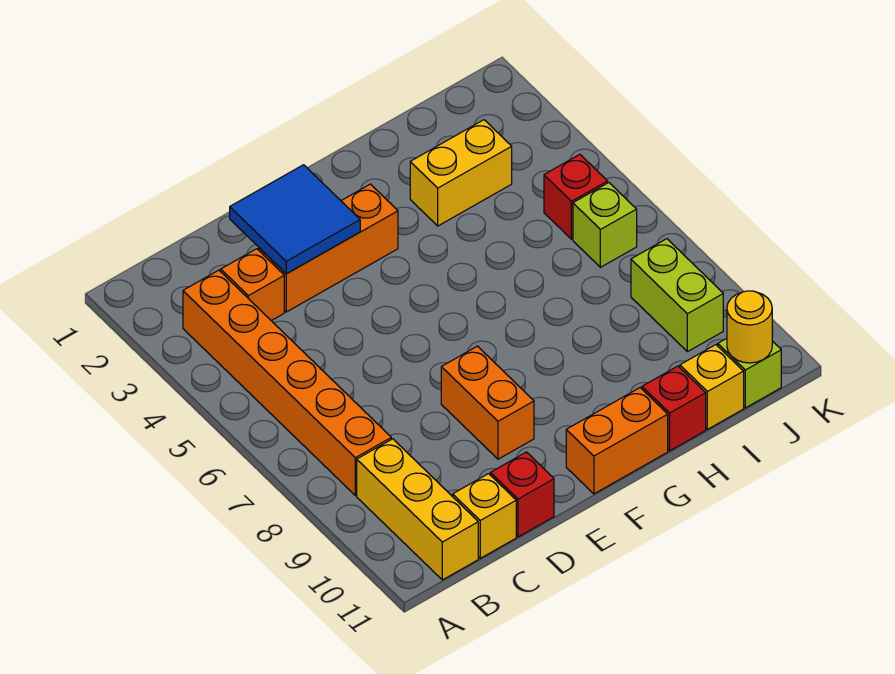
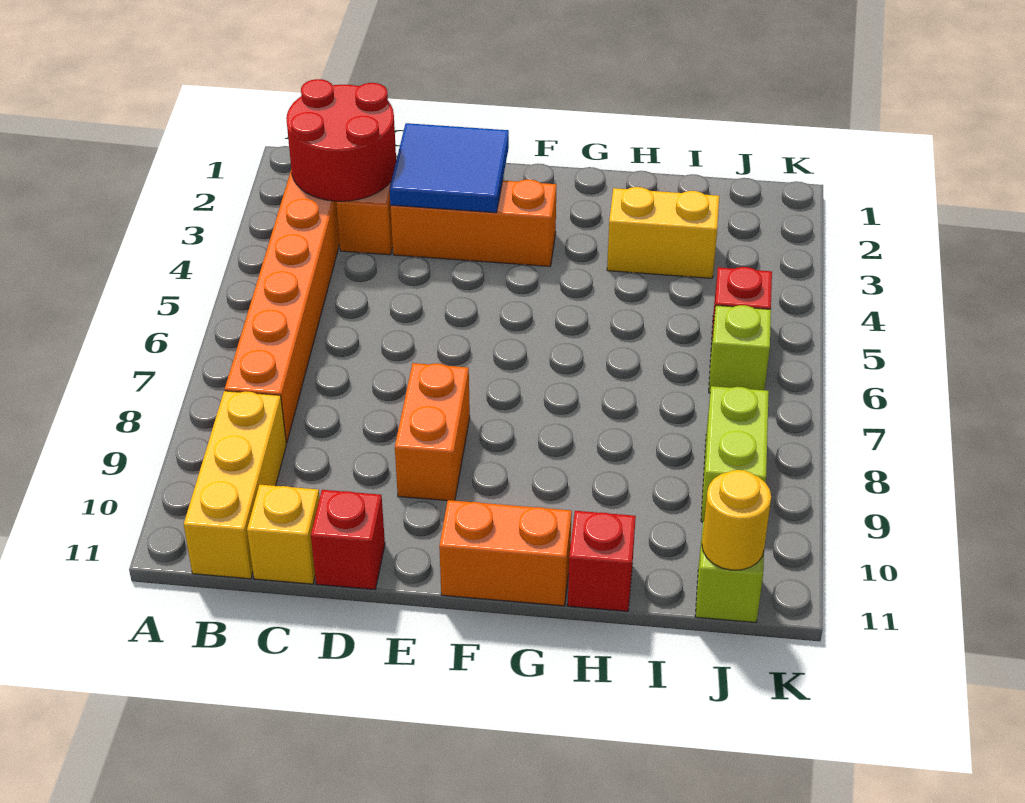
none -> red round brick B2:C3 level 2
yellow brick I11 level 1 -> none

